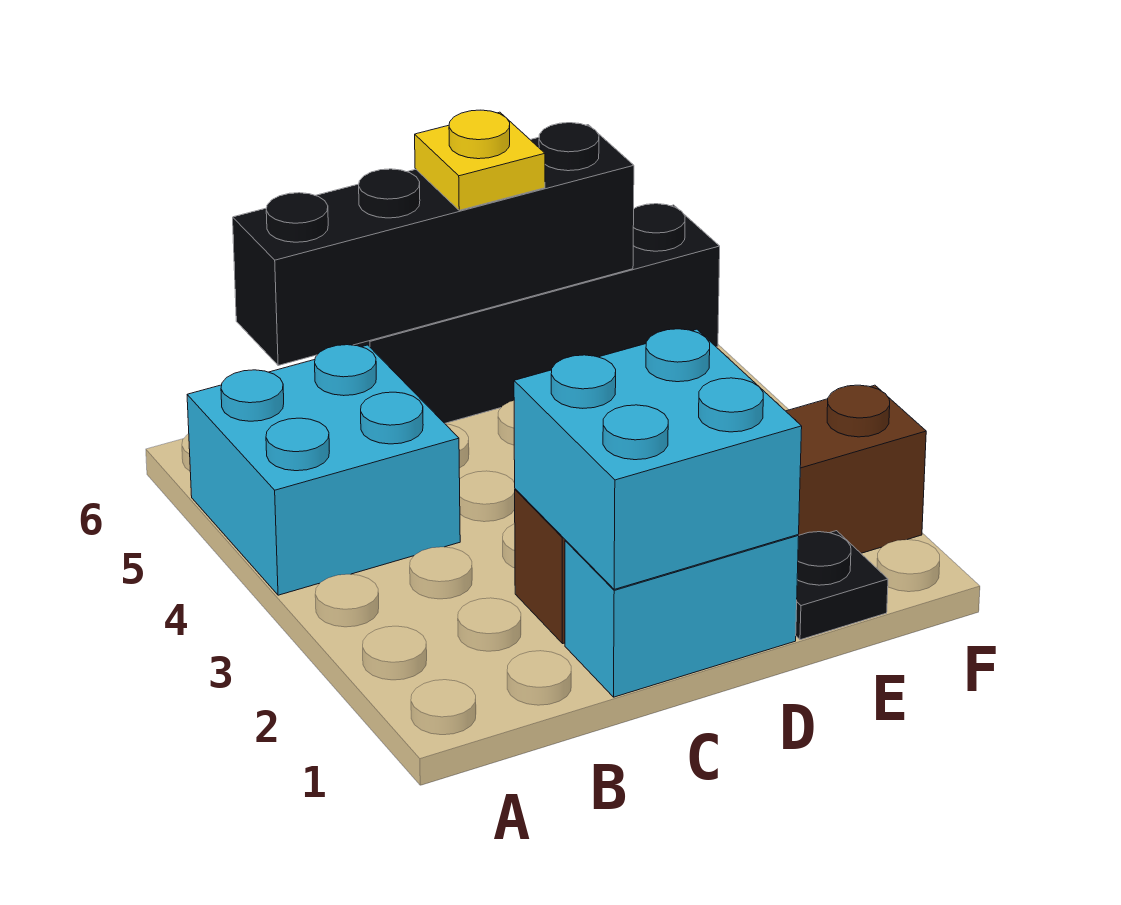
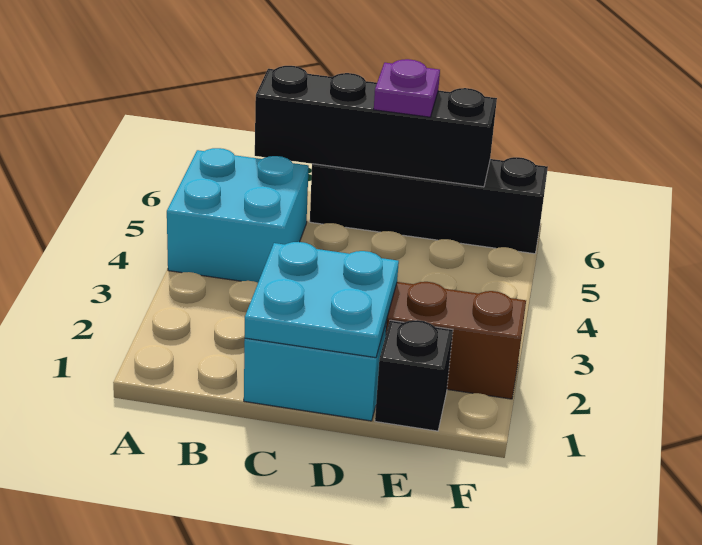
cyan brick C1:D2 level 2 -> cyan plate C1:D2 level 2
yellow plate D6 level 3 -> purple plate D6 level 3
black plate E1 level 1 -> black brick E1 level 1

